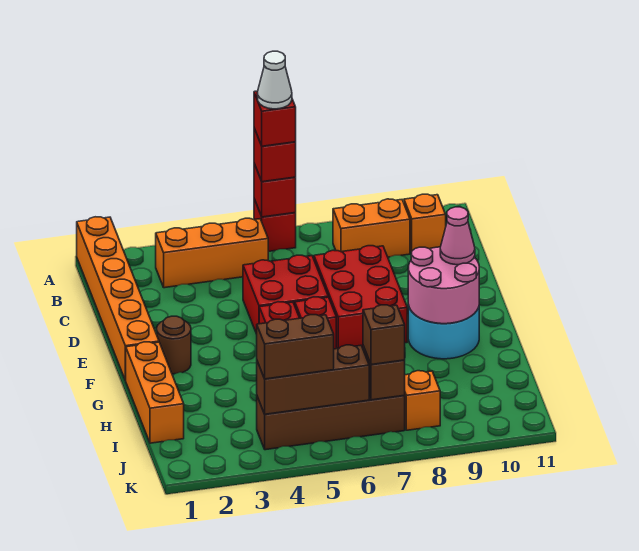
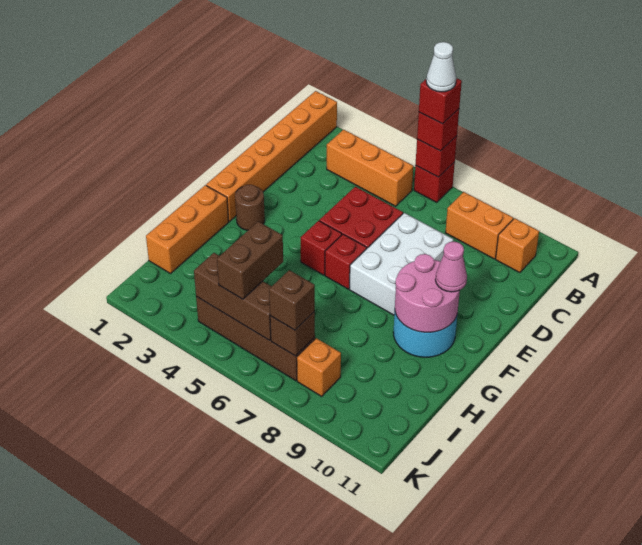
red brick D7:F8 level 1 -> white brick D7:F8 level 1
brown brick J4:J5 level 3 -> brown brick I5:J5 level 3

